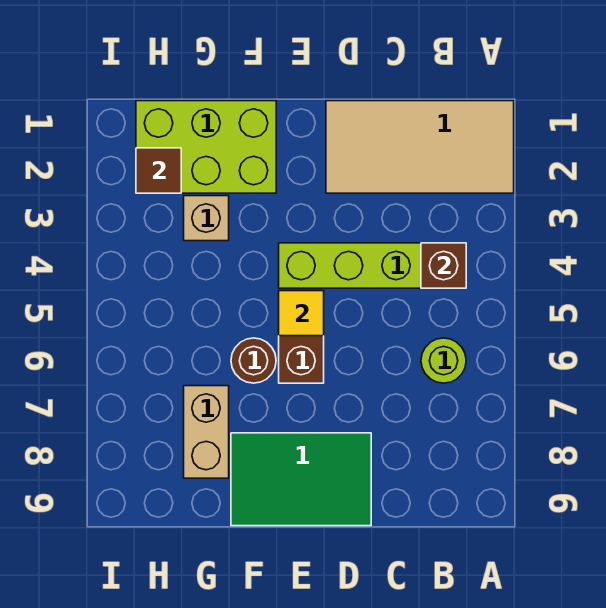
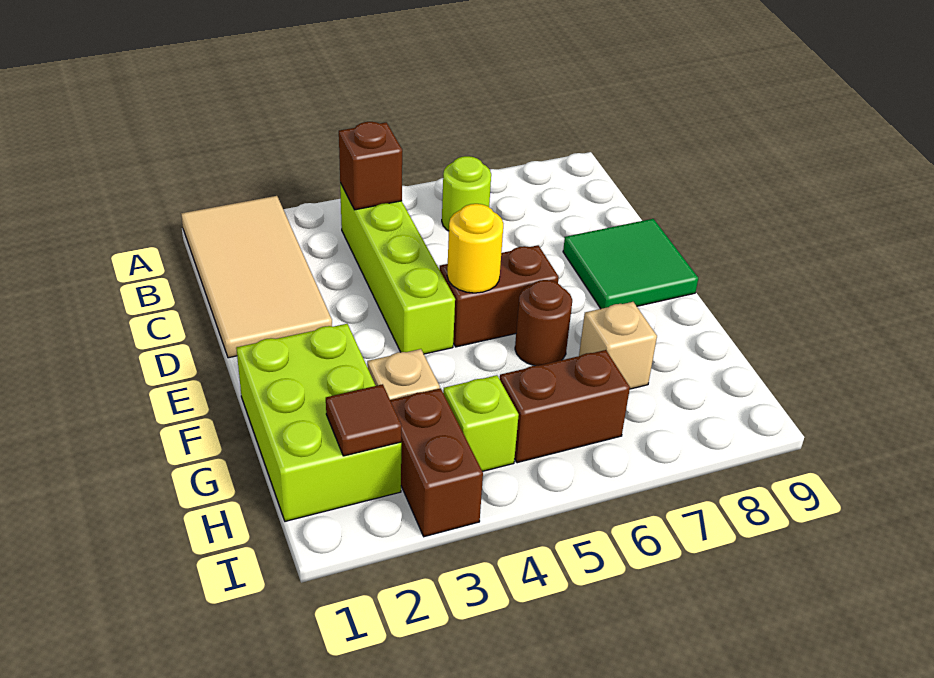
green tile D8:F9 level 1 -> green tile D8:E9 level 1
yellow tile E5 level 2 -> yellow round brick E5 level 2
tan brick G7:G8 level 1 -> tan brick G7 level 1
none -> brown brick H3:I3 level 1
none -> lime brick H4 level 1
none -> brown brick H5:H6 level 1

